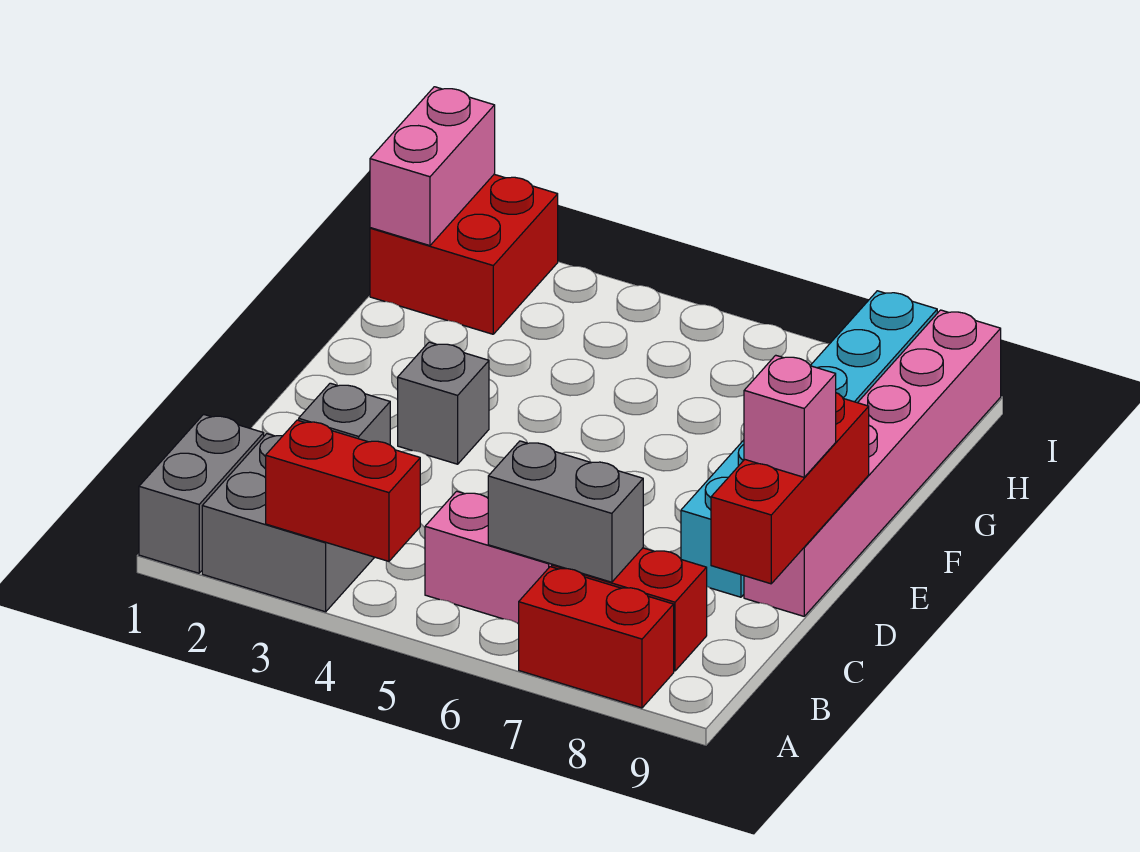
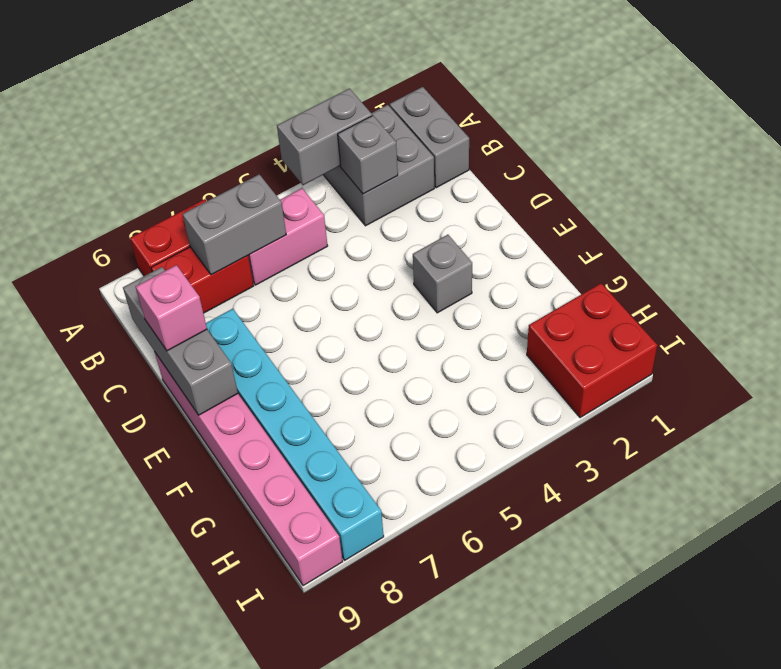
red brick A3:A4 level 2 -> grey brick A3:A4 level 2
red brick C9:E9 level 2 -> grey brick C9:E9 level 2
pink brick H1:I1 level 2 -> none

